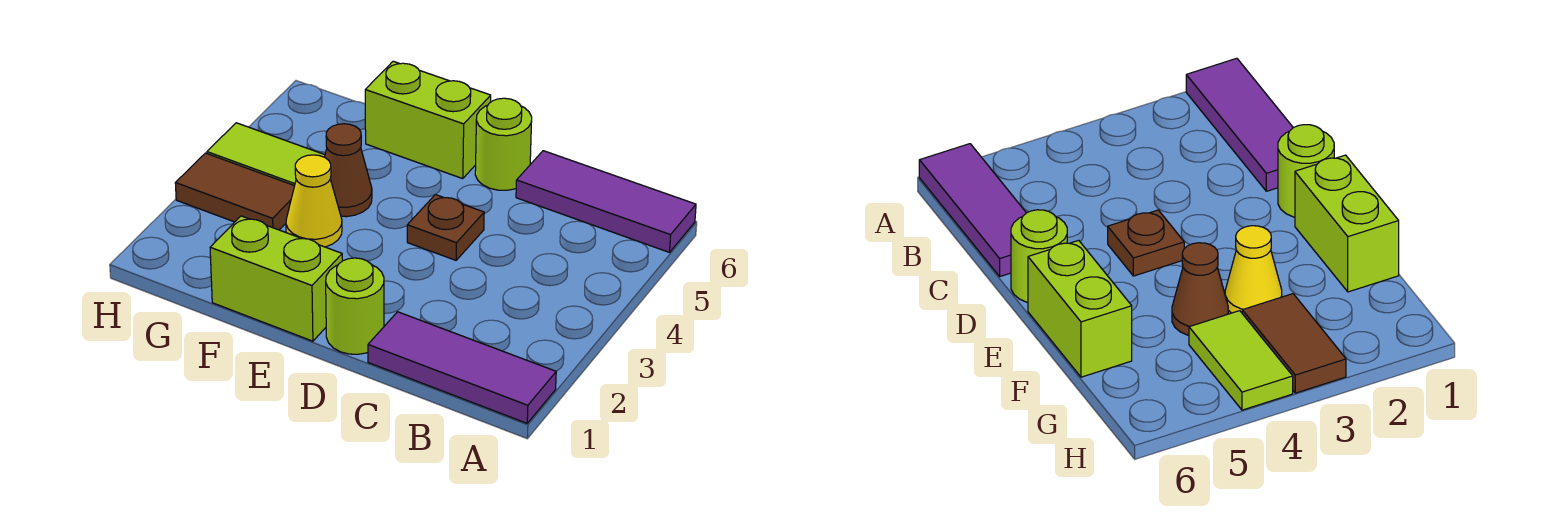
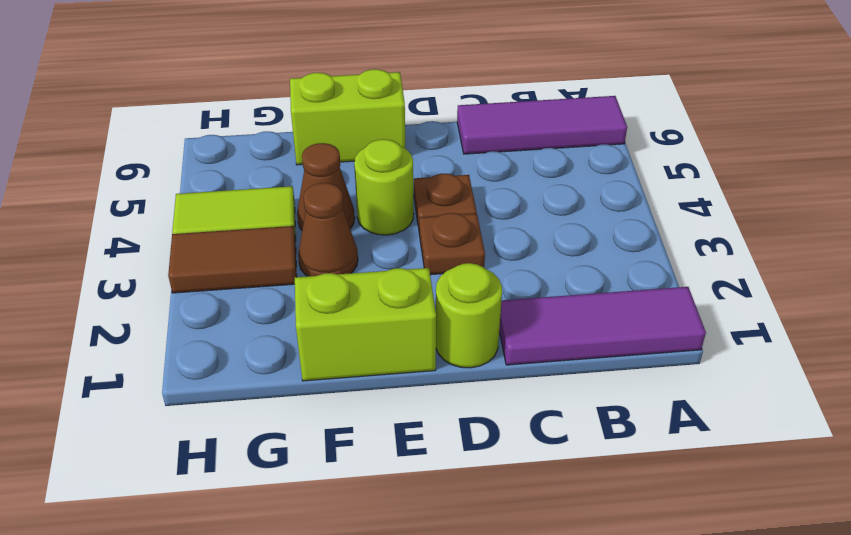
none -> brown plate D3 level 1
lime round brick D6 level 1 -> lime round brick E4 level 1
yellow cone F3 level 1 -> brown cone F3 level 1

